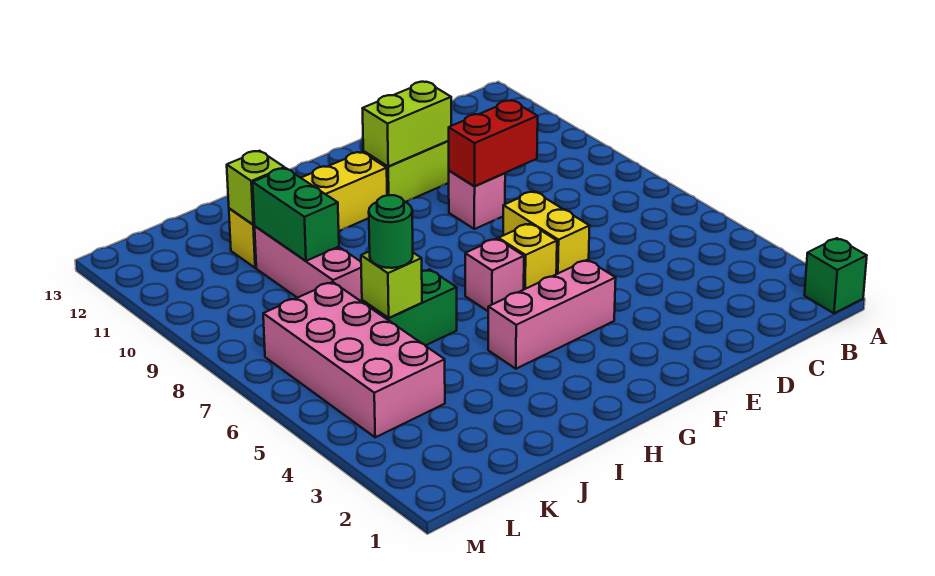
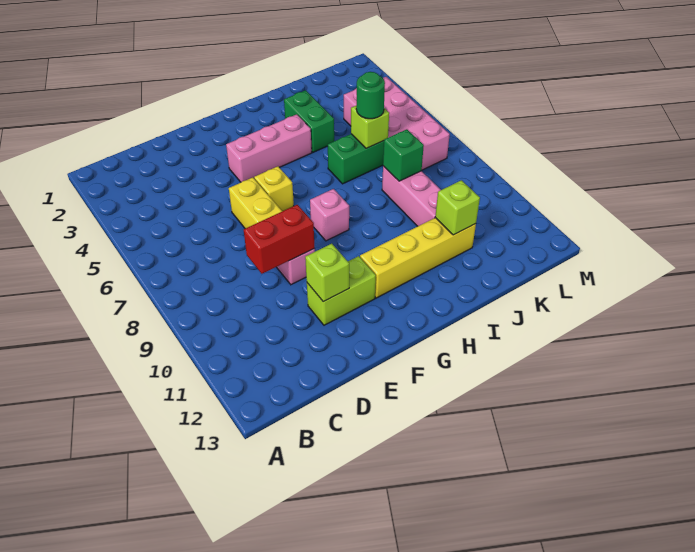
green brick A1 level 1 -> green brick J8 level 2
lime brick E11:F11 level 2 -> lime brick E11 level 2
pink brick G6 level 1 -> pink brick G8 level 1
green brick J9:J10 level 2 -> green brick I3:I4 level 1

